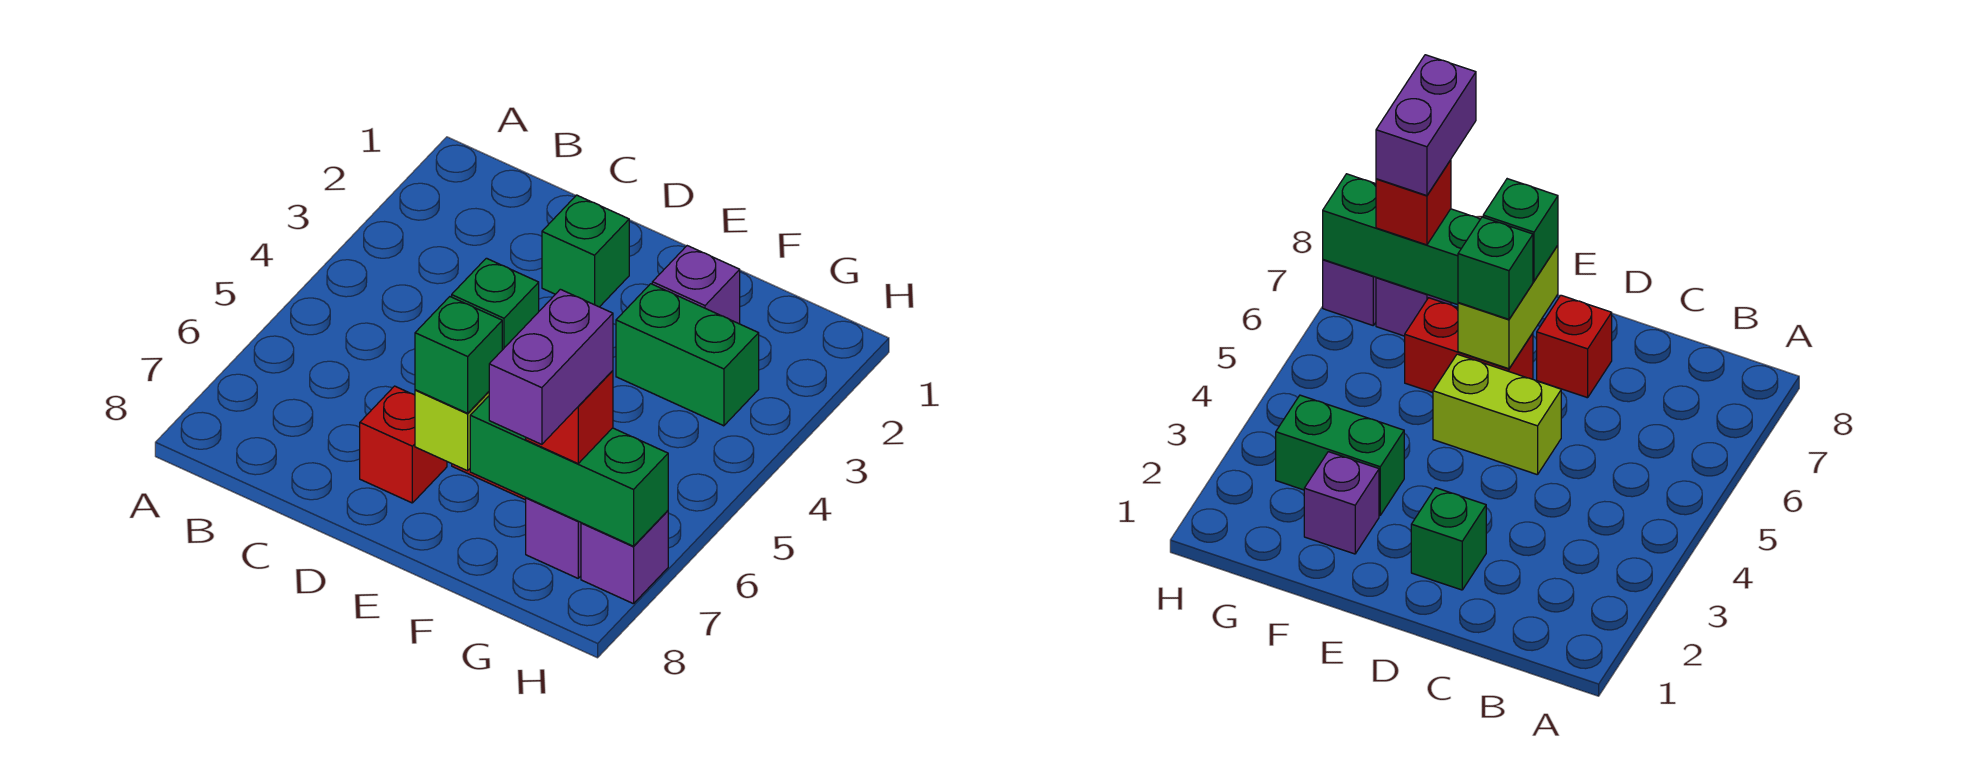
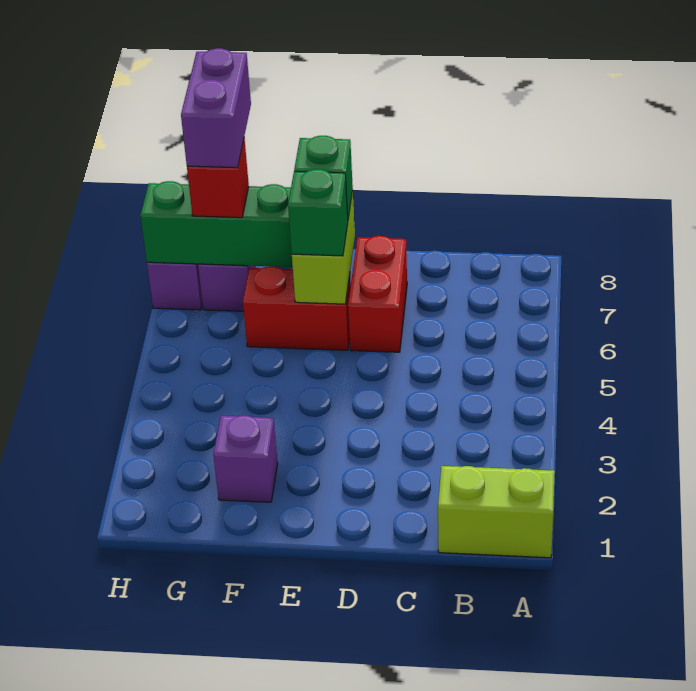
green brick D2 level 1 -> none
lime brick D5:E5 level 1 -> lime brick A1:B1 level 1
red brick D7 level 1 -> red brick D6:D7 level 1
green brick F3:G3 level 1 -> none

